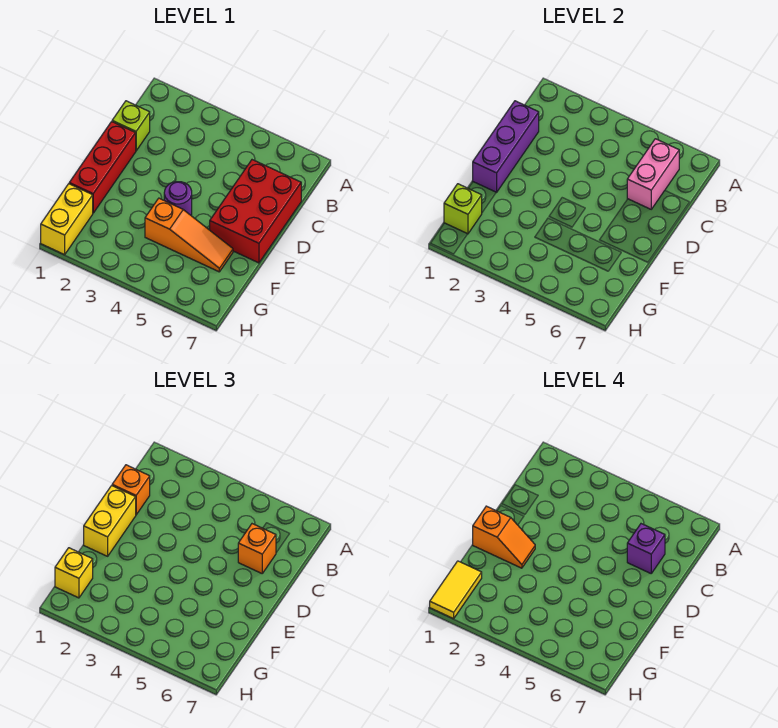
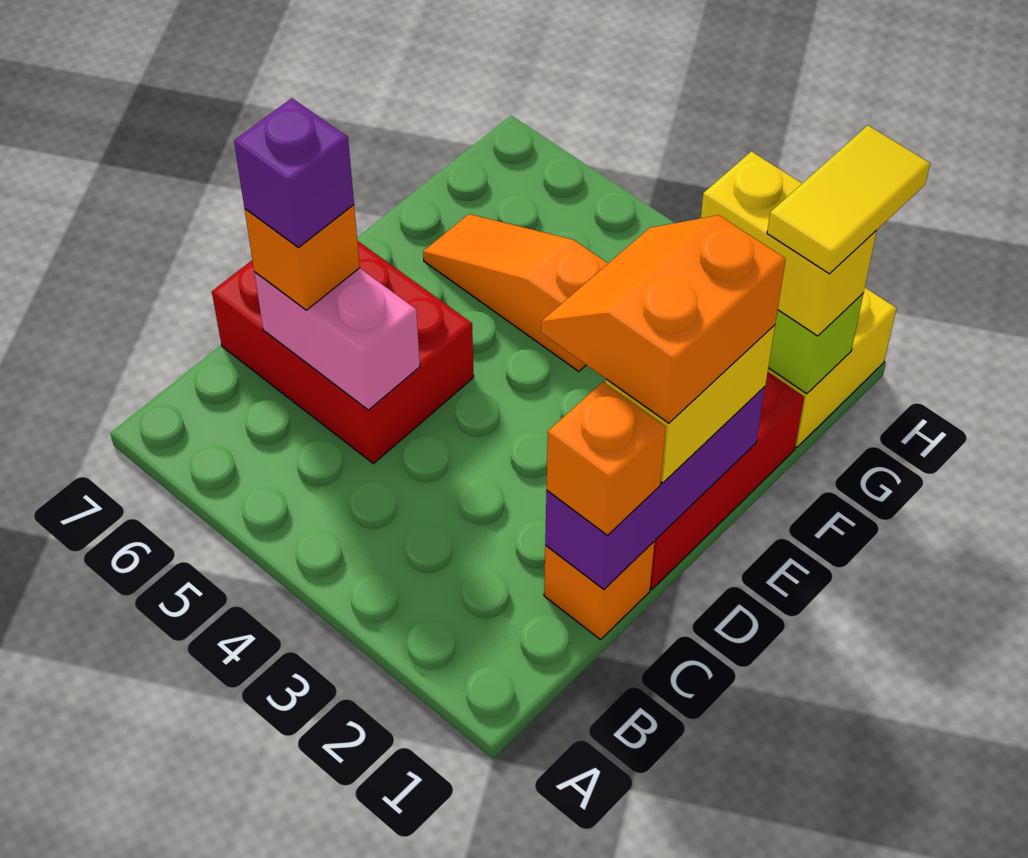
pink brick B6:C6 level 2 -> pink brick C5:C6 level 2
lime brick C1 level 1 -> orange brick C1 level 1
red brick C6:E7 level 1 -> red brick C5:D7 level 1
orange slope E1:E2 level 4 top 1 -> orange slope D1:E2 level 4 top 1
purple round brick E4 level 1 -> none
yellow brick G1 level 3 -> yellow brick G1:G2 level 3

